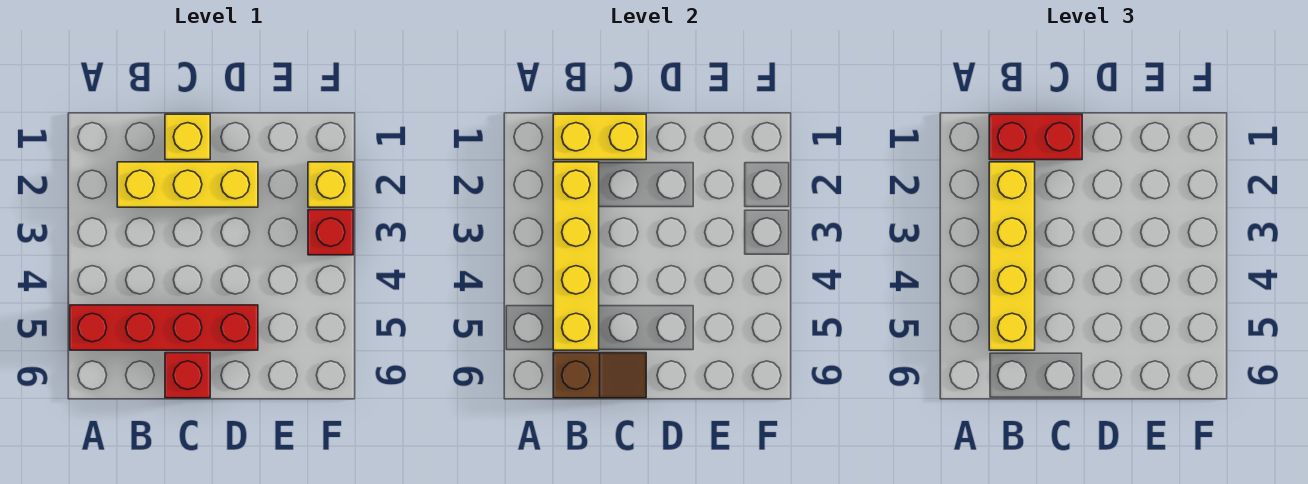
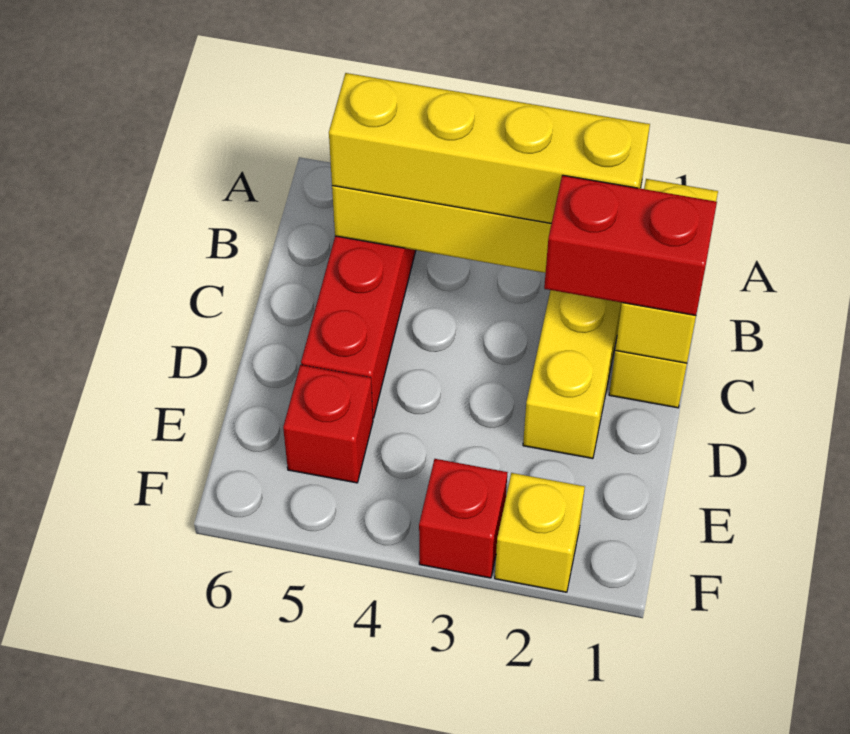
red brick B1:C1 level 3 -> red brick C1:C2 level 3
brown slope B6:C6 level 2 top B -> none
red brick C6 level 1 -> red brick E5 level 1

